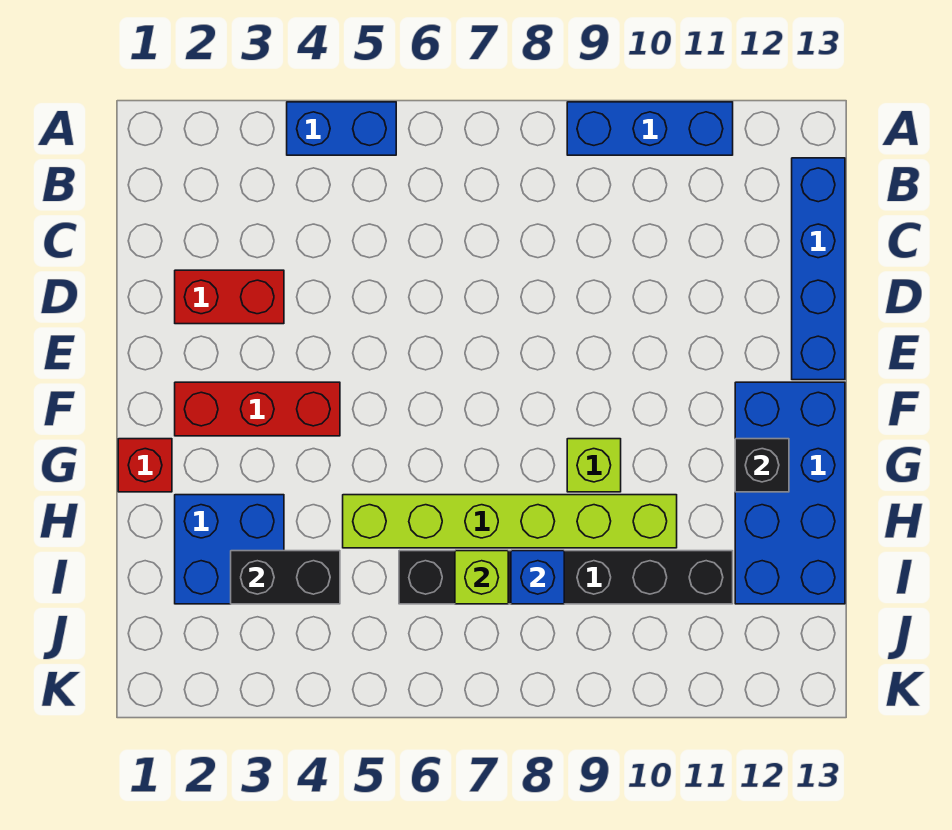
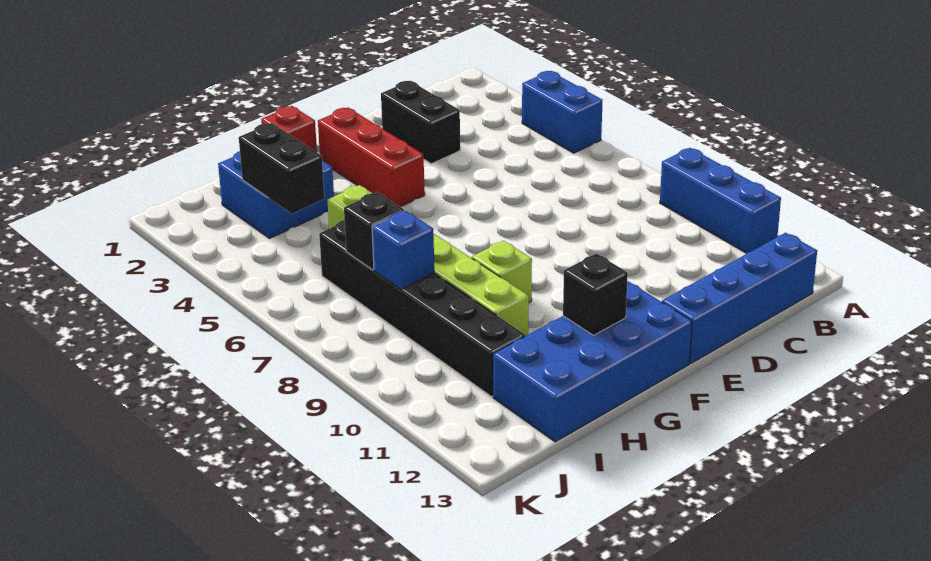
red brick D2:D3 level 1 -> black brick D2:D3 level 1
lime brick I7 level 2 -> black brick I7 level 2

